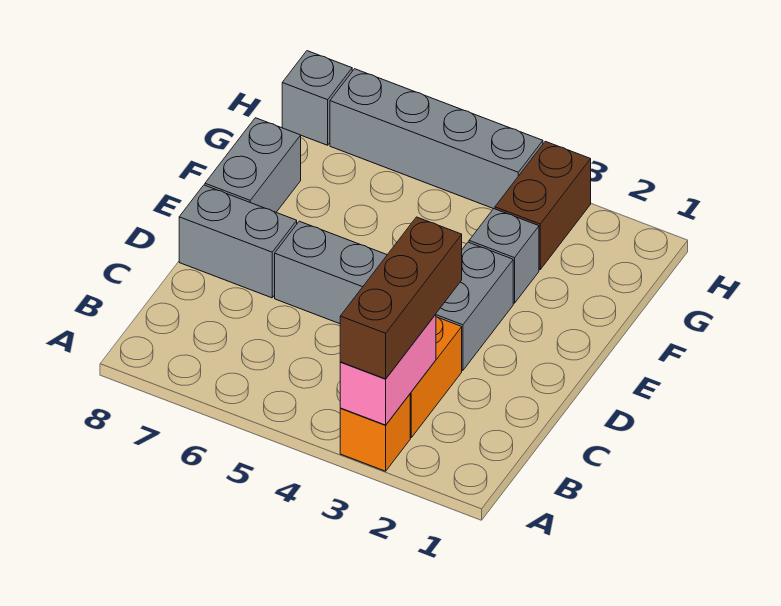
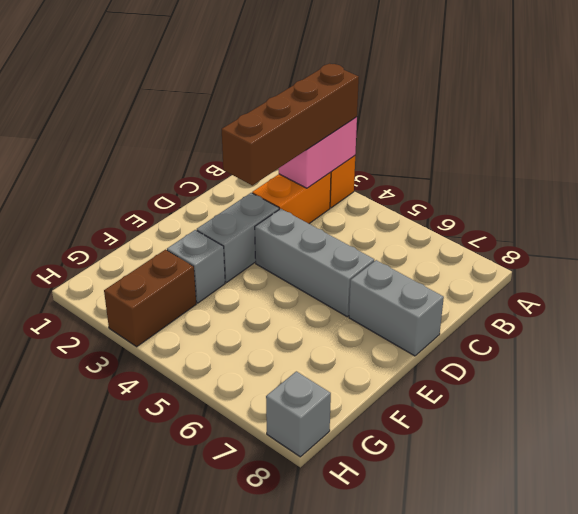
brown brick A3:C3 level 3 -> brown brick A3:D3 level 3
grey brick E8:F8 level 1 -> none
grey brick H4:H7 level 1 -> none

